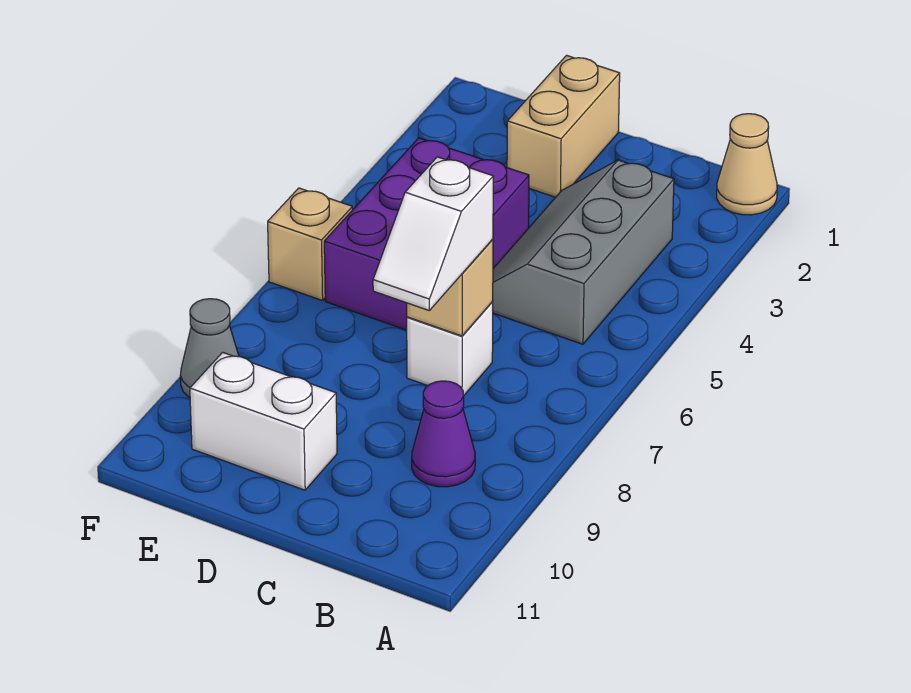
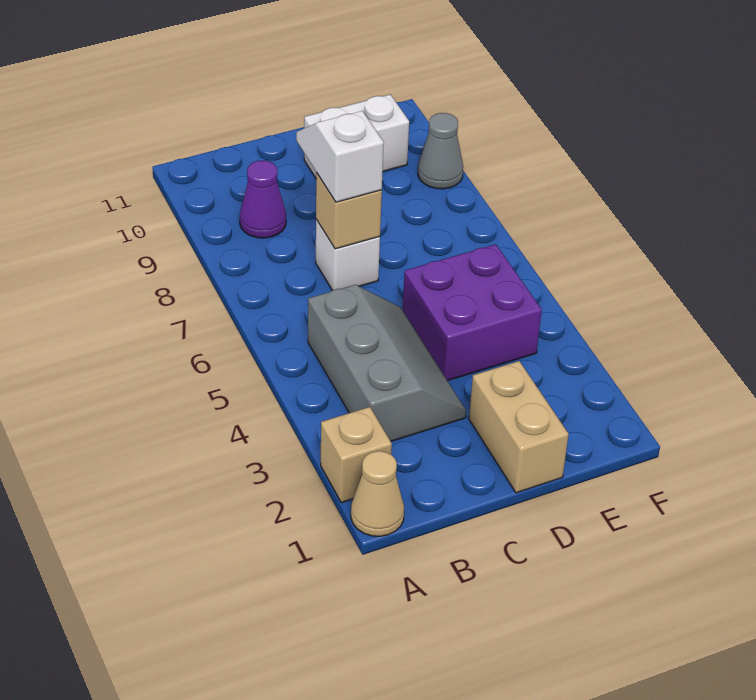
purple brick D4:E6 level 1 -> purple brick D4:E5 level 1
tan brick F6 level 1 -> tan brick A2 level 1

